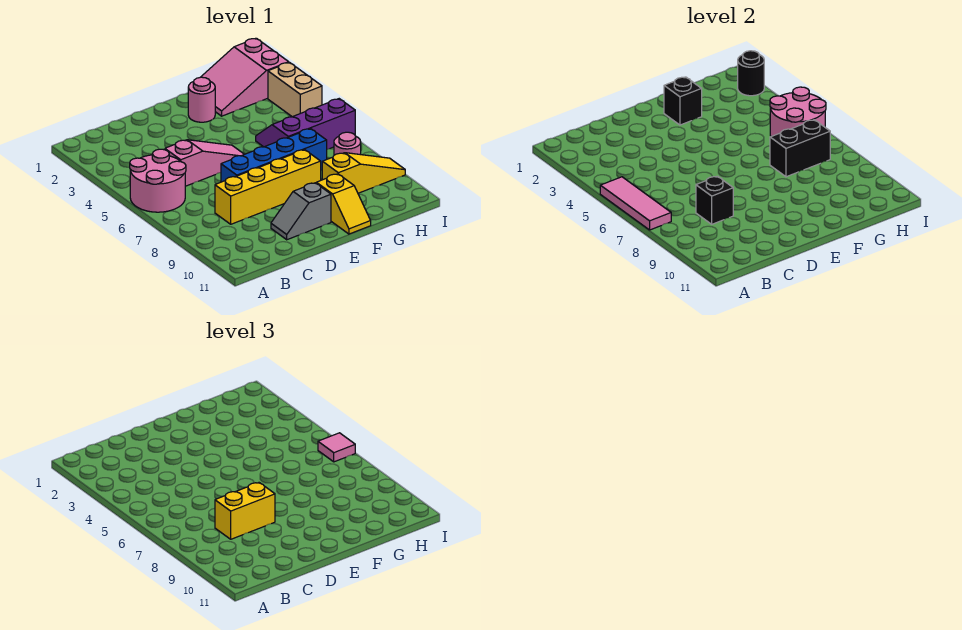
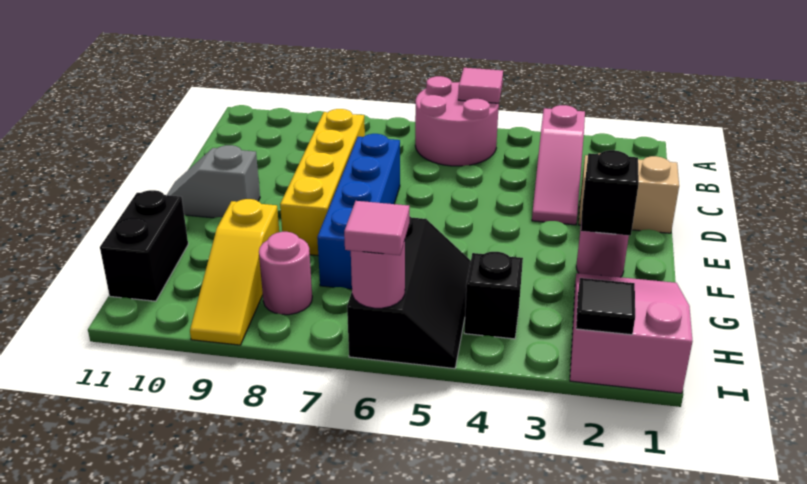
pink tile A5:A7 level 2 -> pink tile A5 level 2
pink slope C5:E5 level 1 top C -> pink slope B3:D3 level 1 top B
black brick C8 level 2 -> black brick H4 level 1
yellow brick C8:D8 level 3 -> none
grey slope D10:E10 level 1 top E -> grey slope E10:E11 level 1 top 10
yellow slope F10:F11 level 1 top 10 -> none
purple slope G5:I6 level 1 top 6 -> black slope G5:I6 level 1 top 6
black brick G7:H7 level 2 -> black brick G11:H11 level 1
pink round brick H5:I6 level 2 -> pink round brick I6 level 2
black round brick I2 level 2 -> black tile I2 level 2
tan brick I3:I4 level 1 -> tan brick D1:D2 level 1

